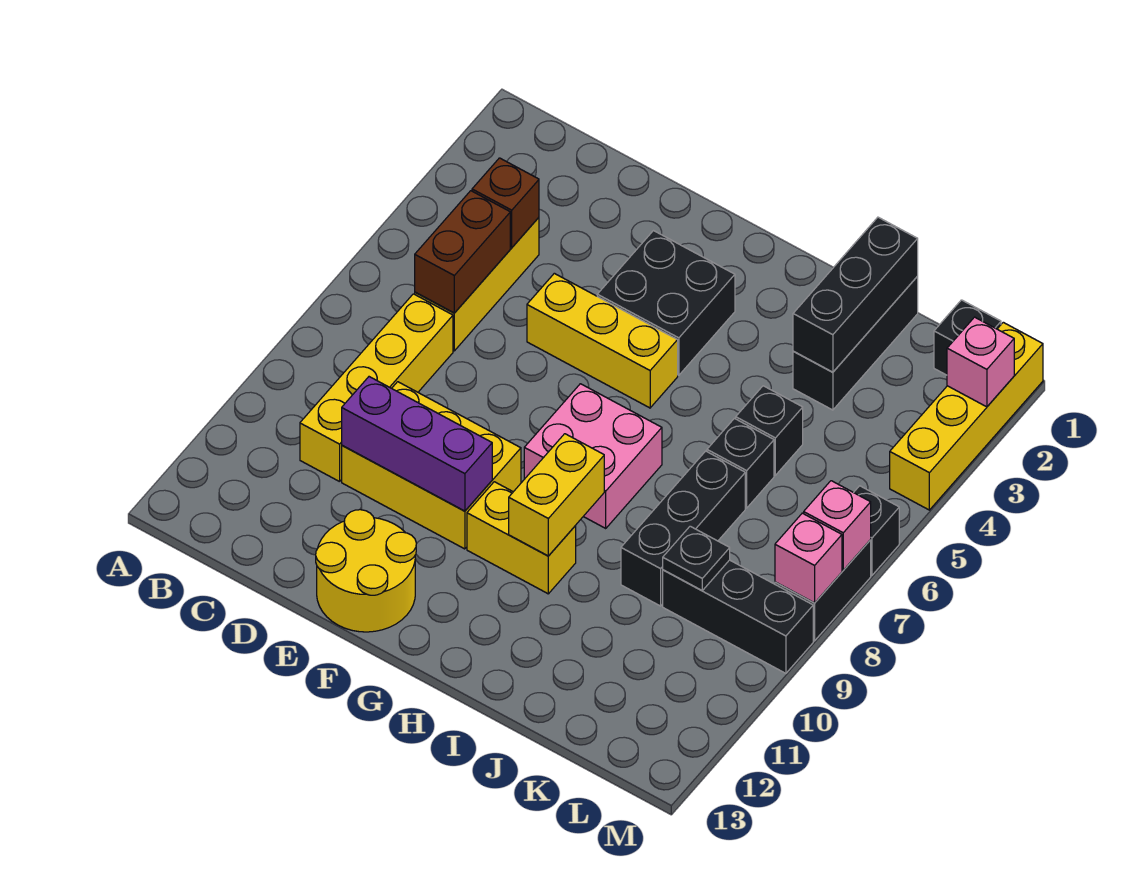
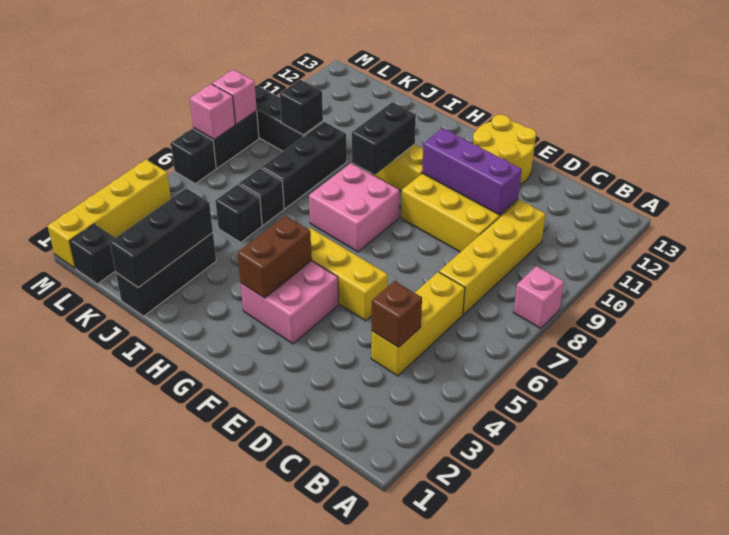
brown brick C5:C6 level 2 -> brown brick G3:G4 level 2
black brick F3:G4 level 1 -> pink brick F3:G4 level 1
yellow brick H9:H10 level 2 -> black brick H9:H10 level 2
black plate K9 level 2 -> black brick K9 level 2
pink brick M2 level 2 -> pink brick A8 level 1

